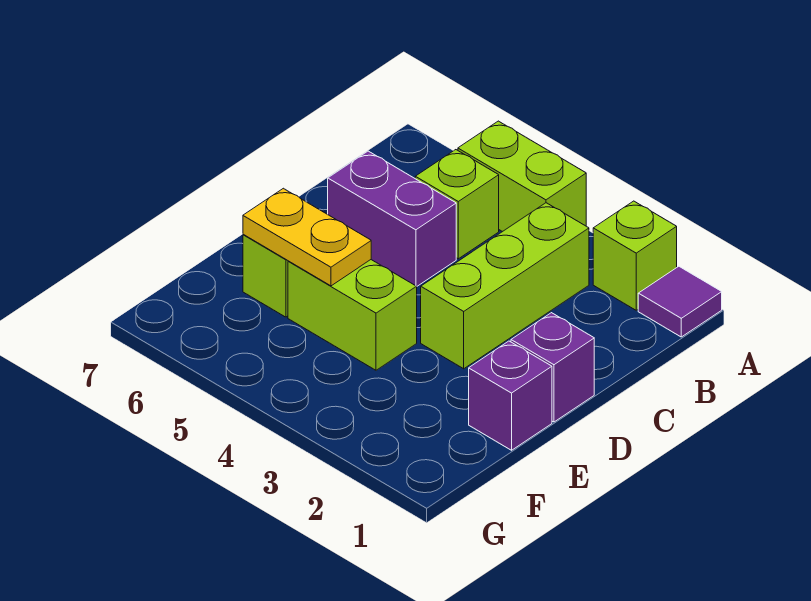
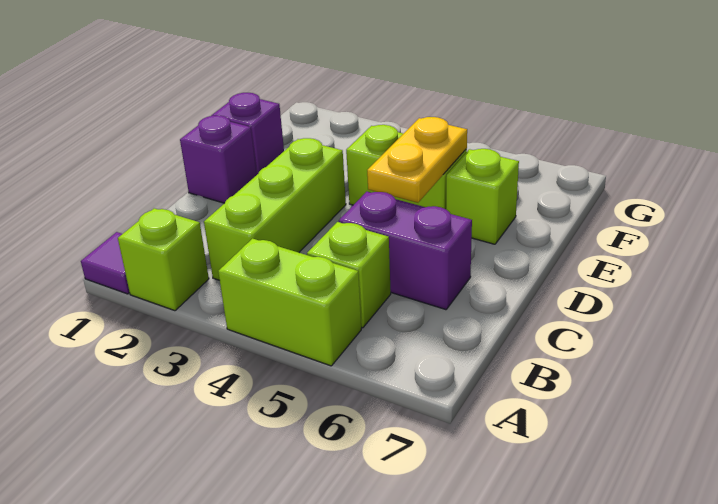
yellow plate E5:E6 level 2 -> yellow plate D5:E5 level 2

